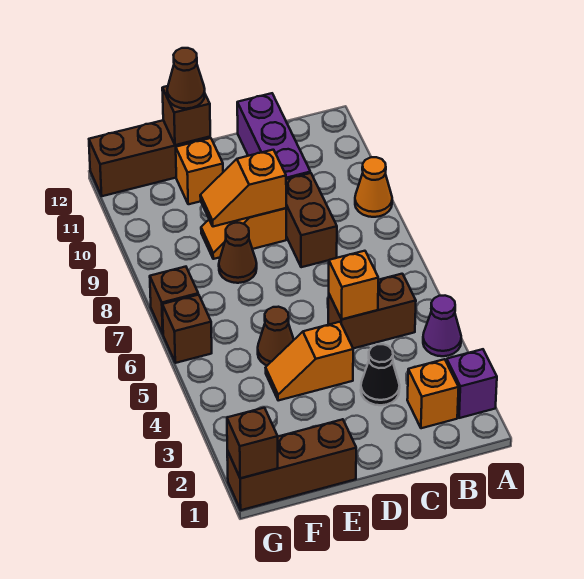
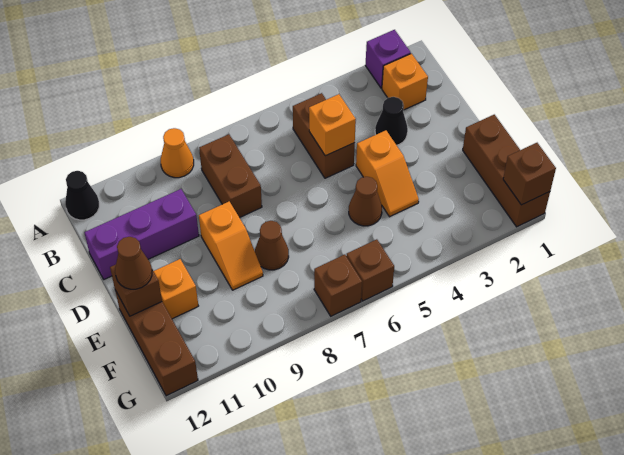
purple cone A4 level 1 -> none
none -> black cone A12 level 1
brown brick C8:C9 level 1 -> brown brick B8:C8 level 1
orange slope D9:E9 level 2 top D -> none

